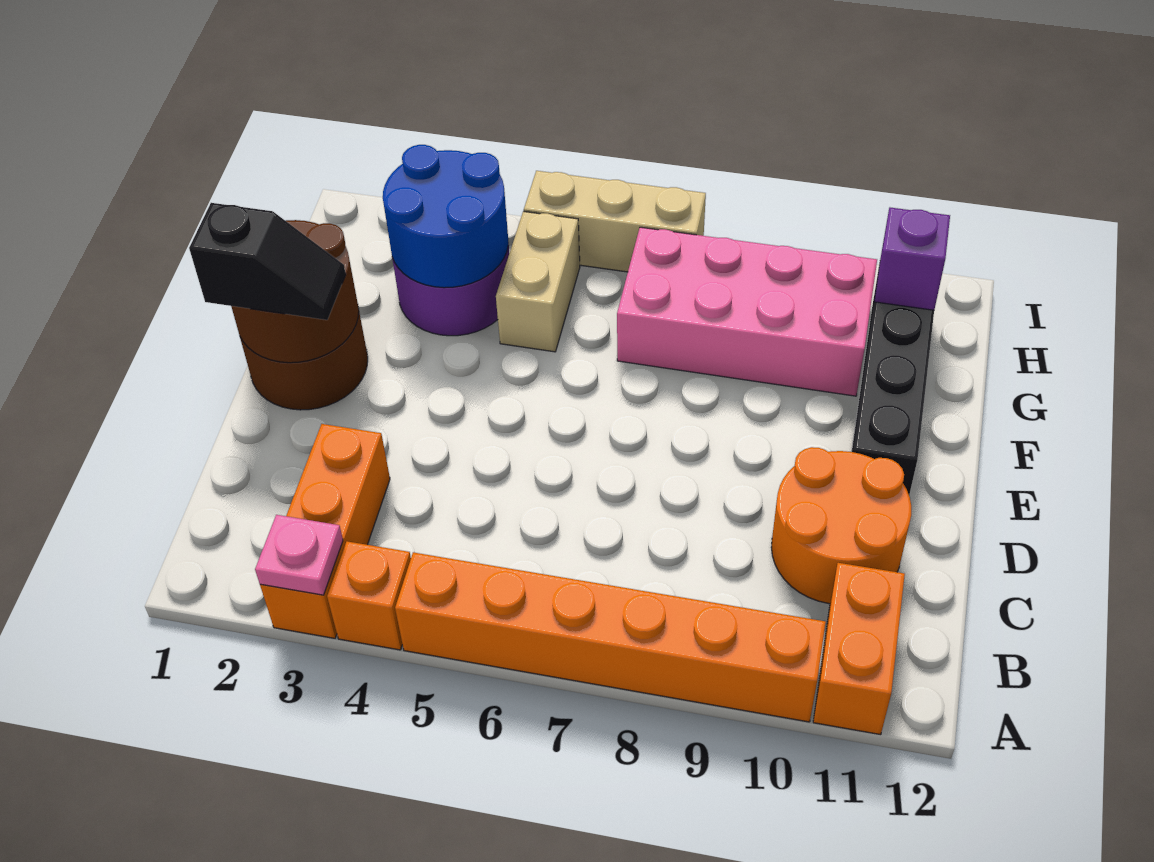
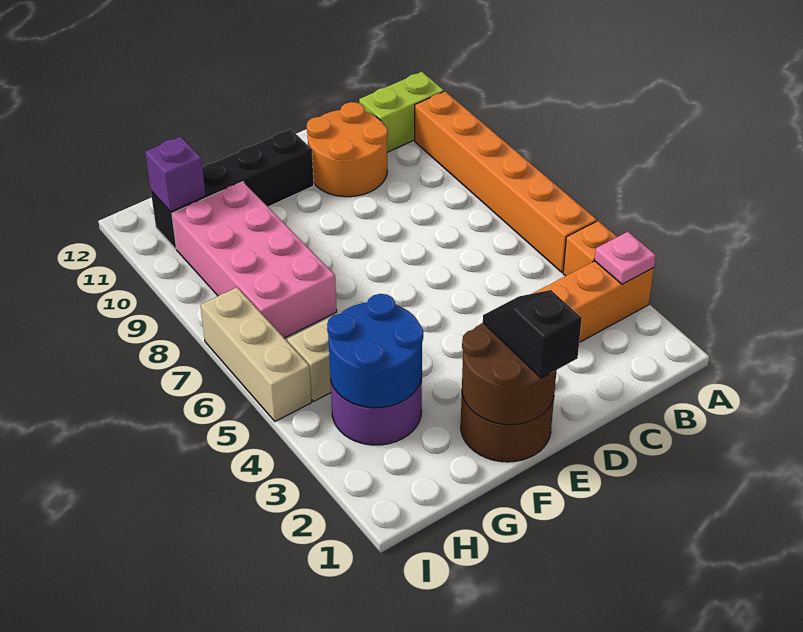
orange brick A11:B11 level 1 -> lime brick A11:B11 level 1

